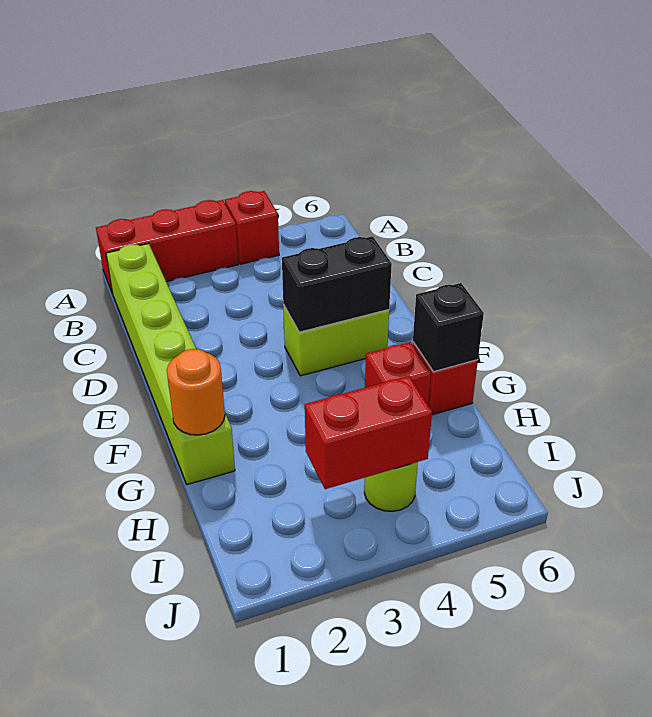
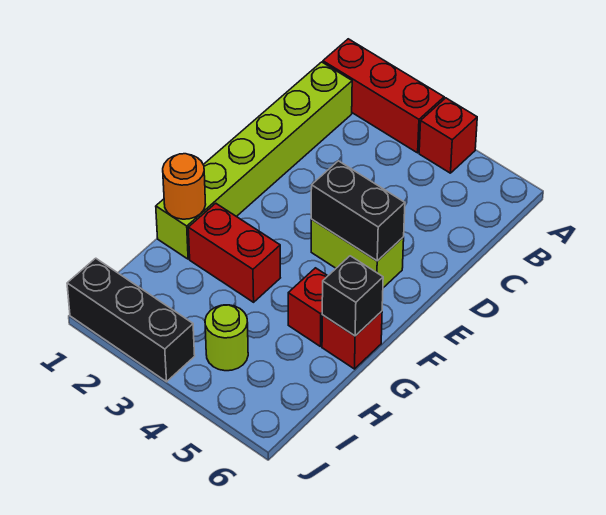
red brick I3:I4 level 2 -> red brick G2:G3 level 1
none -> black brick J1:J3 level 1

